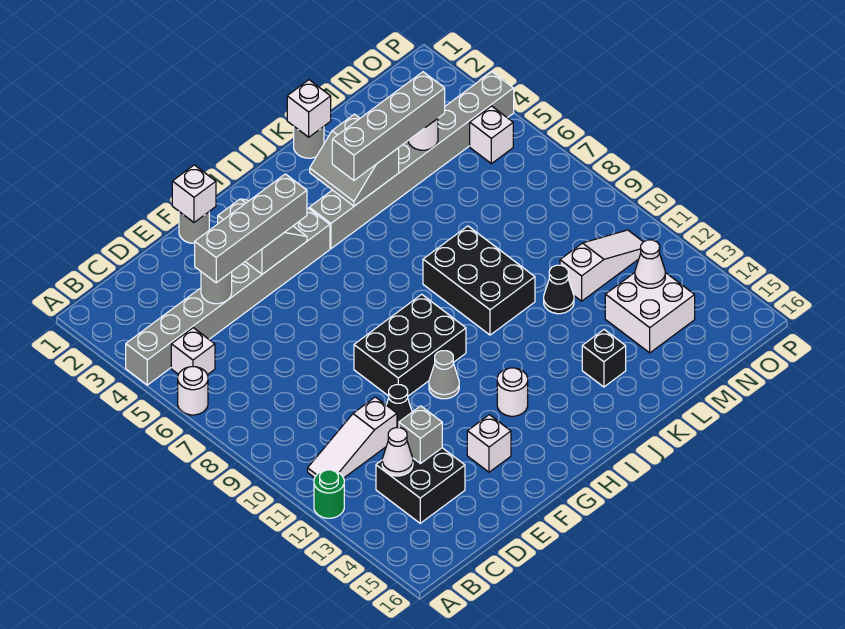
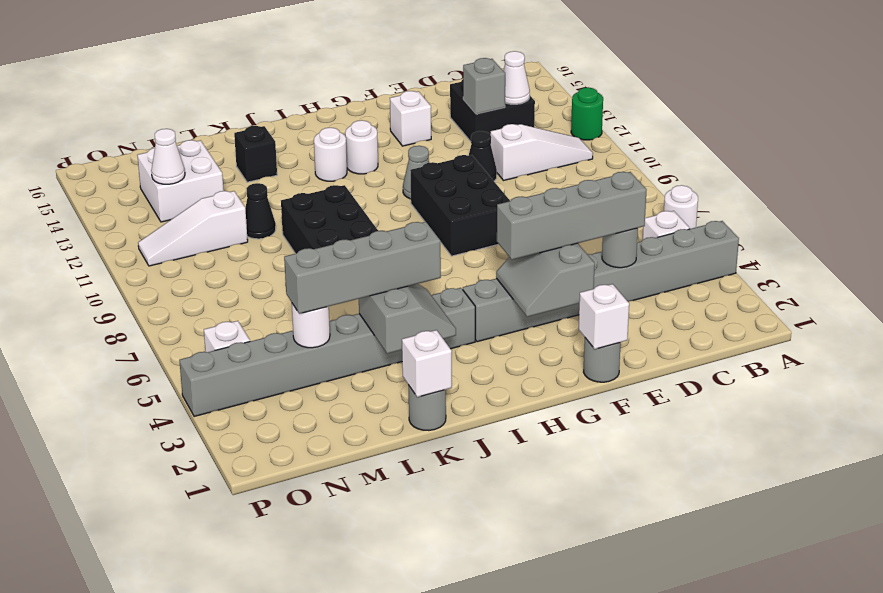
black brick F9:H10 level 1 -> black brick F8:G10 level 1
none -> white round brick I13 level 1

